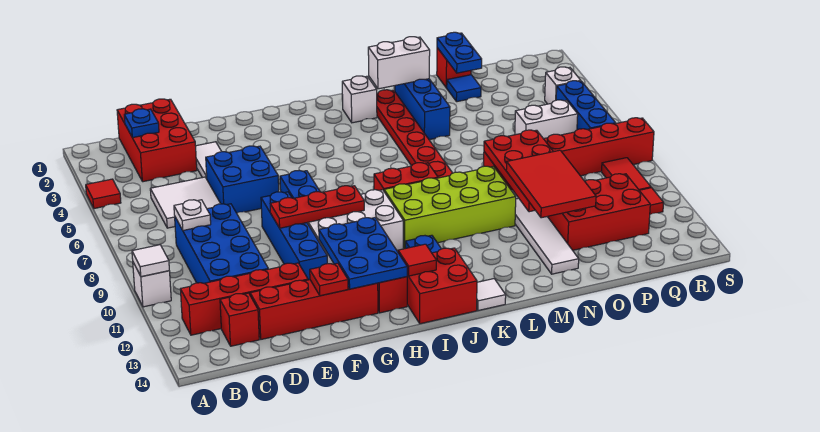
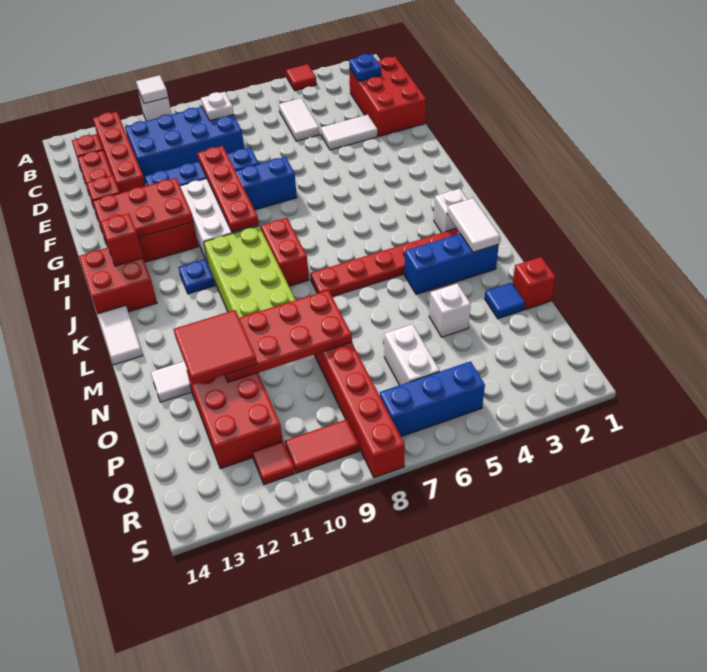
red brick C1:D3 level 1 -> red brick C1:E2 level 1
white tile C5:D6 level 1 -> white tile C5:D5 level 1
blue brick E5:F6 level 1 -> none
red plate F9:H9 level 2 -> red plate F9:I9 level 2
blue plate G11:H13 level 2 -> red plate G11:H13 level 2
red tile I13 level 2 -> red brick I13 level 2
white tile K14 level 1 -> white tile K14:L14 level 1
white brick L2:M2 level 2 -> white tile L2:M2 level 2
red tile N10:O12 level 3 -> red tile N11:O12 level 3
blue plate O1:O2 level 2 -> none
white brick R4 level 1 -> white brick O4 level 1

